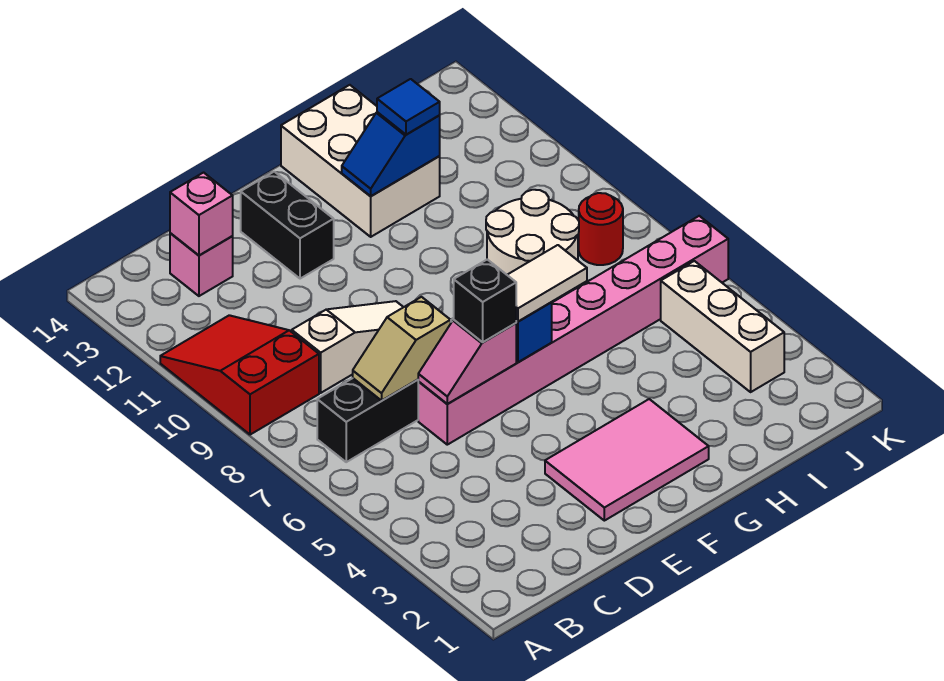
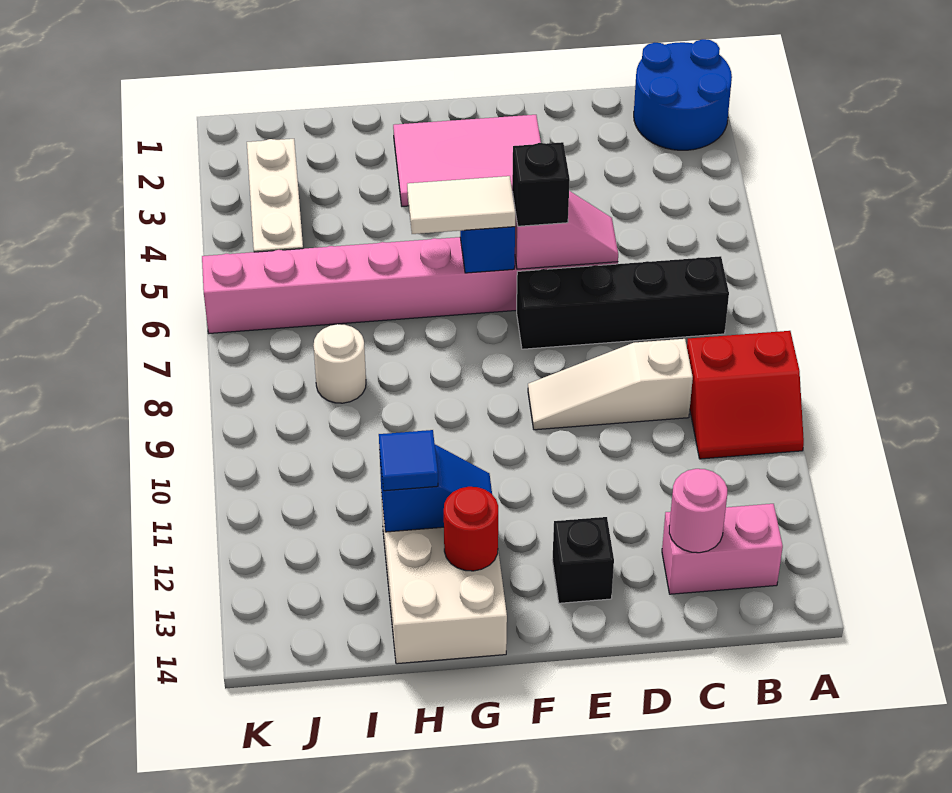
none -> blue round brick A1:B2 level 1
red slope A9:B11 level 1 top 9 -> red slope A9:B10 level 1 top 9
tan slope C7:D7 level 2 top D -> none
pink brick C13 level 1 -> pink brick B13:C13 level 1
pink brick C13 level 2 -> pink round brick C13 level 2
black brick E12:E13 level 1 -> black brick E13 level 1
white round brick H8:I9 level 1 -> white round brick I8 level 1
red round brick J8 level 1 -> red round brick G13 level 2

